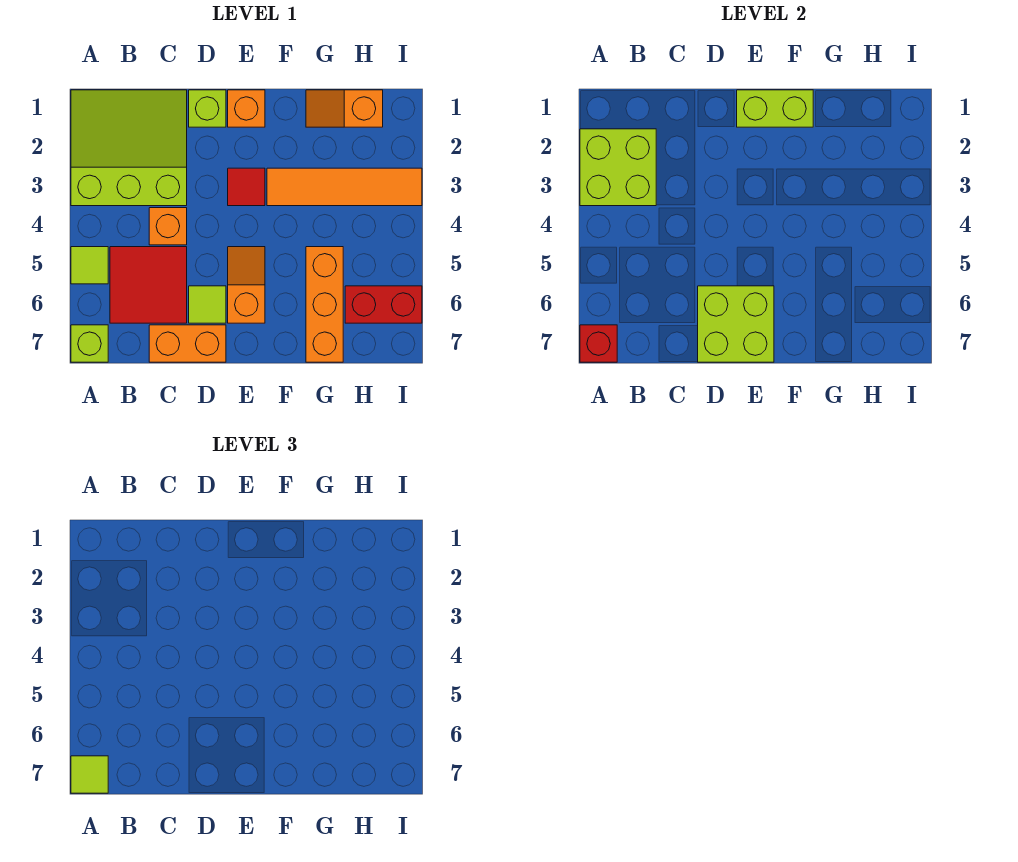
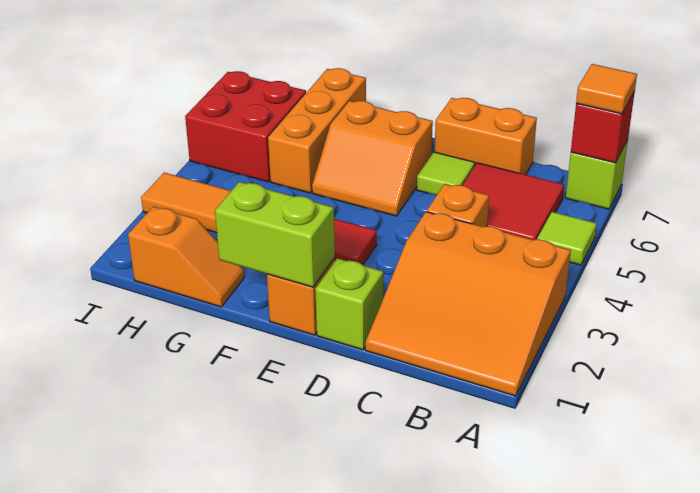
lime slope A1:C3 level 1 top 3 -> orange slope A1:C3 level 1 top 3
lime brick A2:B3 level 2 -> none
lime tile A7 level 3 -> orange tile A7 level 3
lime brick D6:E7 level 2 -> none
orange slope E5:E6 level 1 top 6 -> orange slope E5:F6 level 1 top 6
red brick H6:I6 level 1 -> red brick H5:I6 level 1

